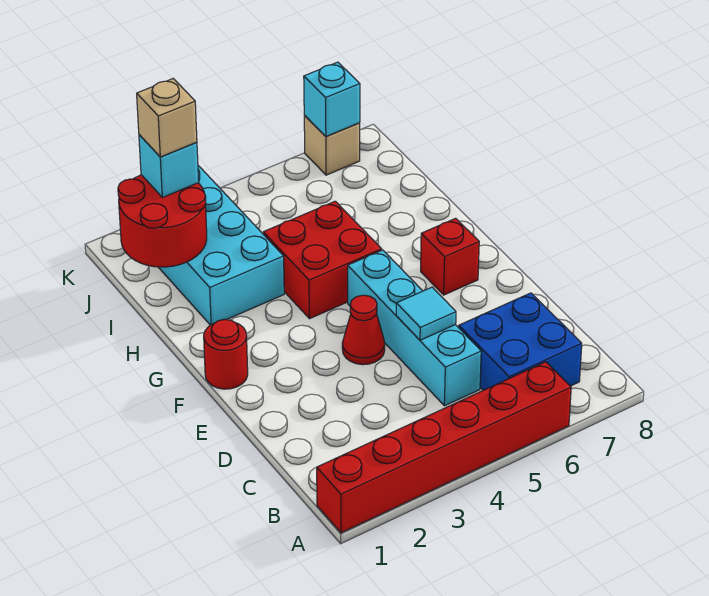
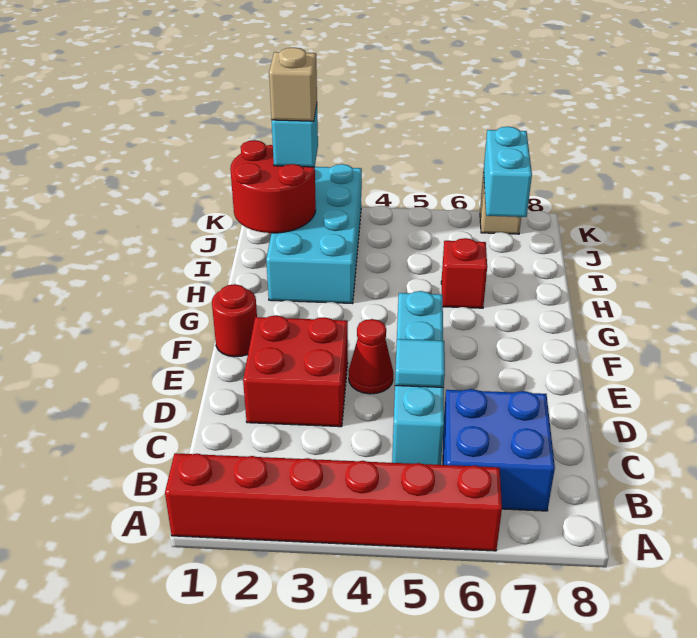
red brick F7 level 1 -> red brick H6 level 1
red brick G4:H5 level 1 -> red brick D2:E3 level 1
cyan brick K7 level 2 -> cyan brick J7:K7 level 2

